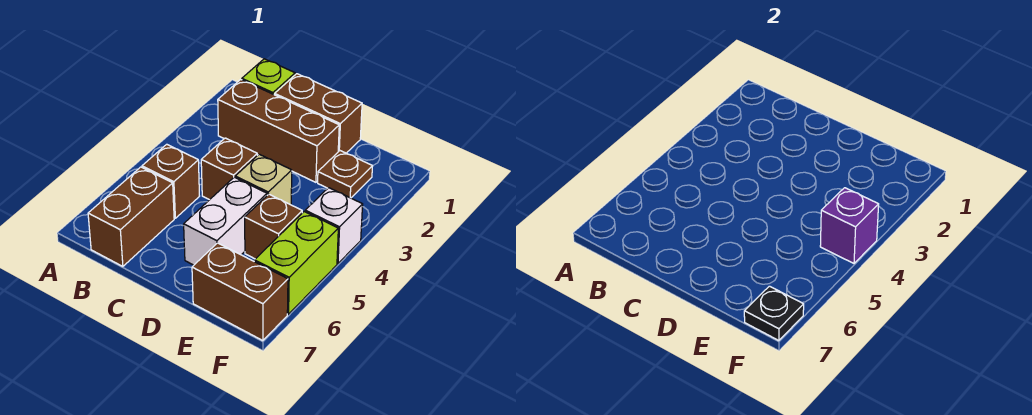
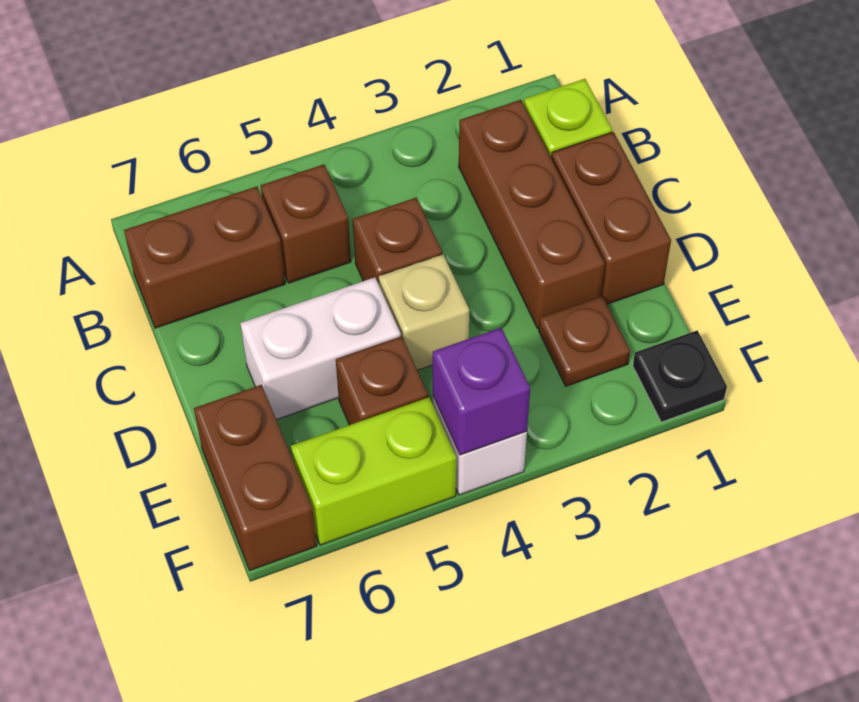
black plate F7 level 2 -> black plate F1 level 1

